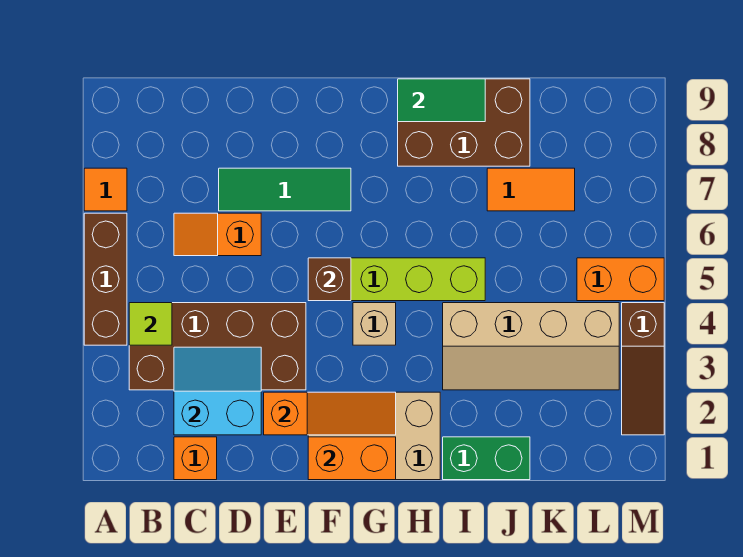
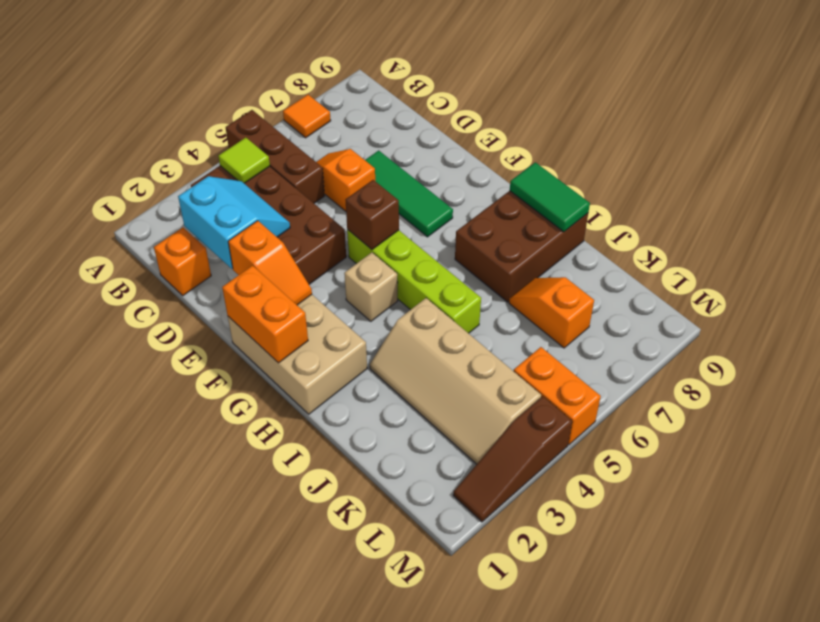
brown brick A4:A6 level 1 -> brown brick A5:C5 level 1
orange slope E2:G2 level 2 top E -> orange slope E2:F2 level 2 top E
brown brick H8:J9 level 1 -> brown brick H7:I9 level 1
green brick I1:J1 level 1 -> none
orange tile J7:K7 level 1 -> orange slope J7:K7 level 1 top K

